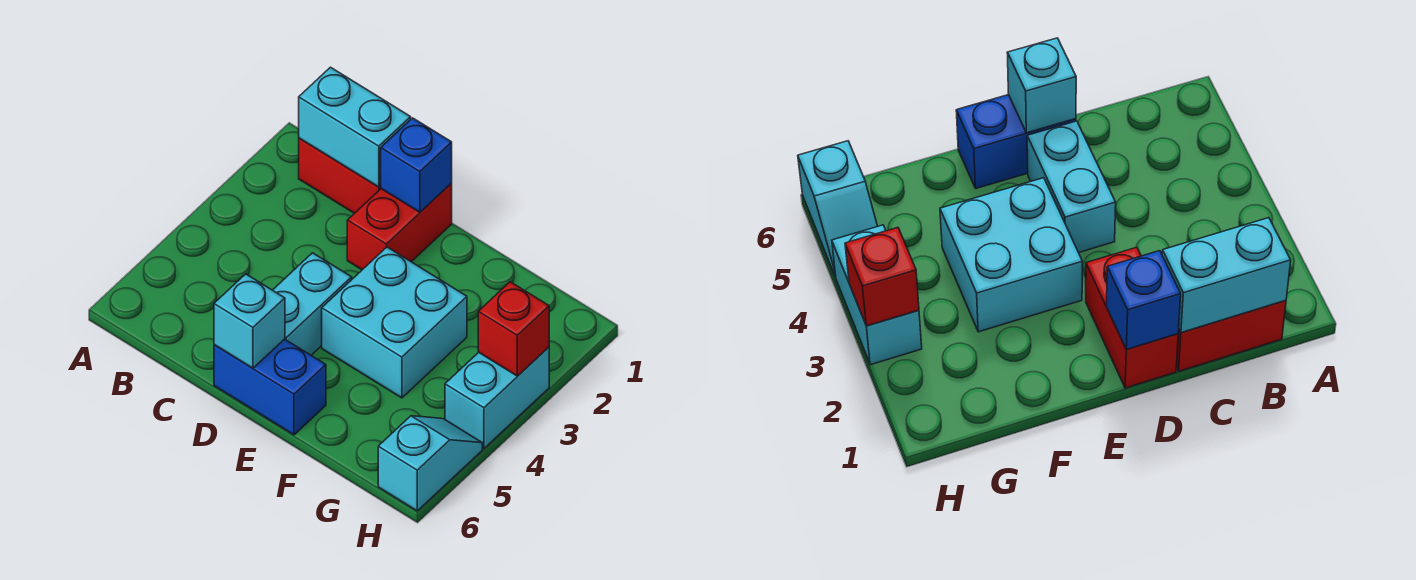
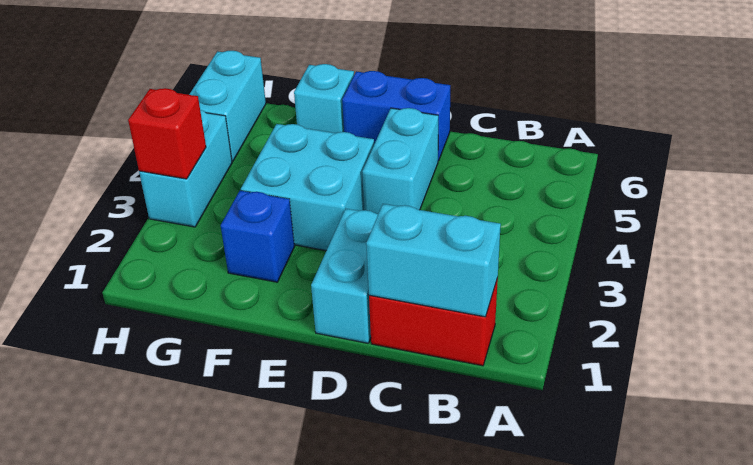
red brick D1:D2 level 1 -> cyan brick D1:D2 level 1
blue brick D1 level 2 -> blue brick F2 level 1
cyan brick D6 level 2 -> cyan brick F6 level 1
cyan slope H5:H6 level 1 top 6 -> cyan brick H5:H6 level 1

